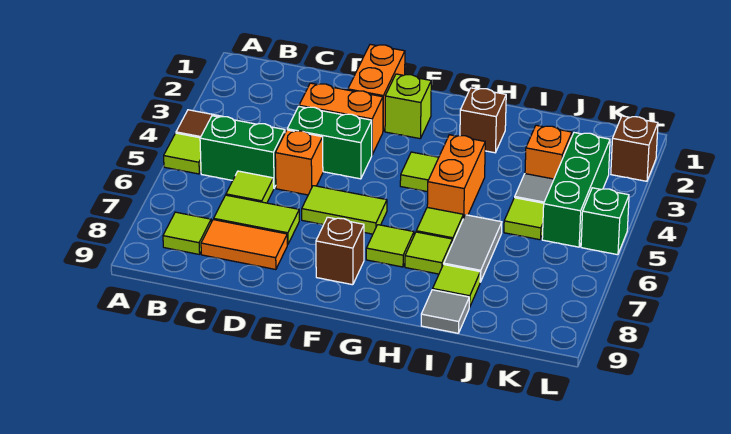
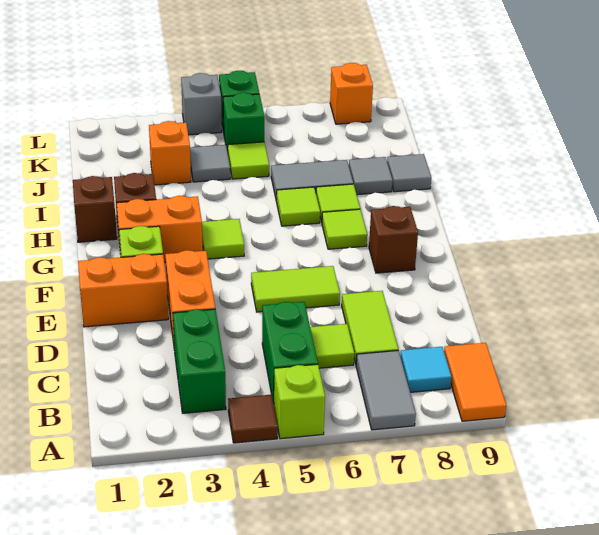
lime tile A5 level 1 -> lime brick A5 level 1
none -> grey tile A7:B7 level 1
lime tile B8 level 1 -> cyan tile B8 level 1
orange tile C8:D8 level 1 -> orange tile A9:B9 level 1
green brick D4:E4 level 1 -> green brick B3:C3 level 1
orange brick D5 level 1 -> orange brick L8 level 1
lime tile E6:F6 level 1 -> lime tile E5:E6 level 1
orange brick H4:H5 level 1 -> orange brick G2:G3 level 1
lime tile I8 level 1 -> grey tile I8 level 1
green brick K3:K5 level 1 -> green brick K5 level 1
brown brick L2 level 1 -> brown brick H1 level 1
none -> grey brick L4 level 1

